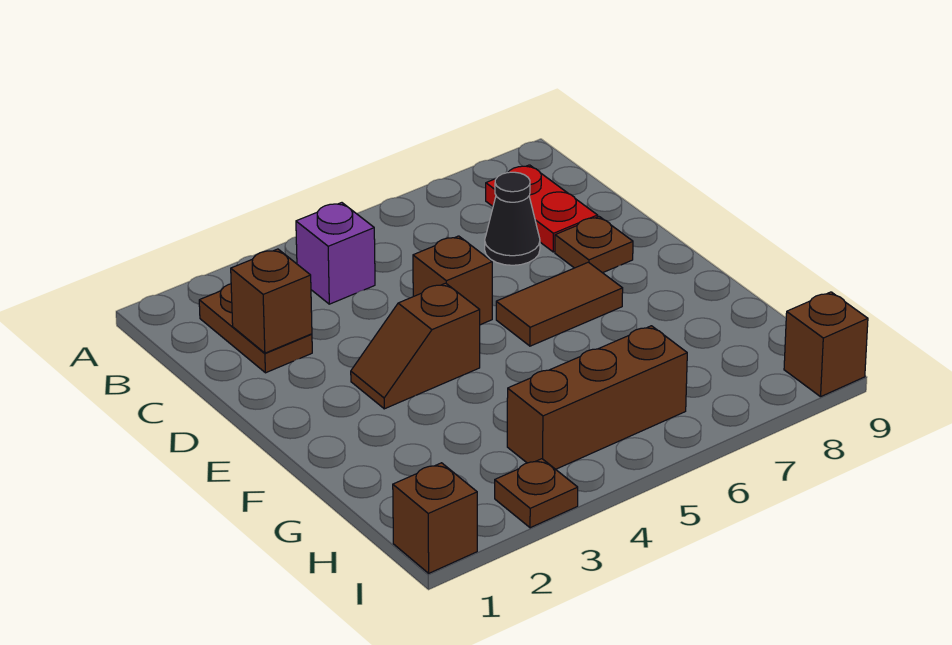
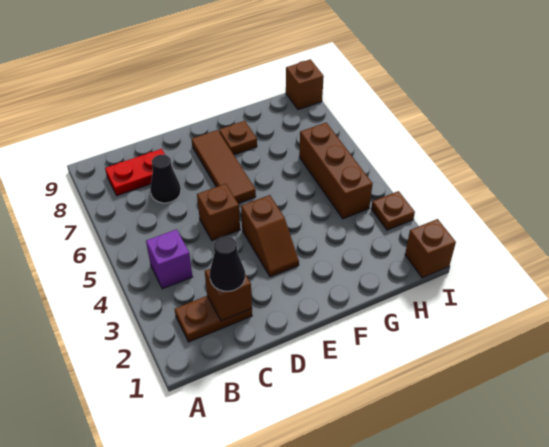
none -> black cone C2 level 3
brown plate D8 level 1 -> brown plate F8 level 1
brown tile E6:E7 level 1 -> brown tile E6:E8 level 1

